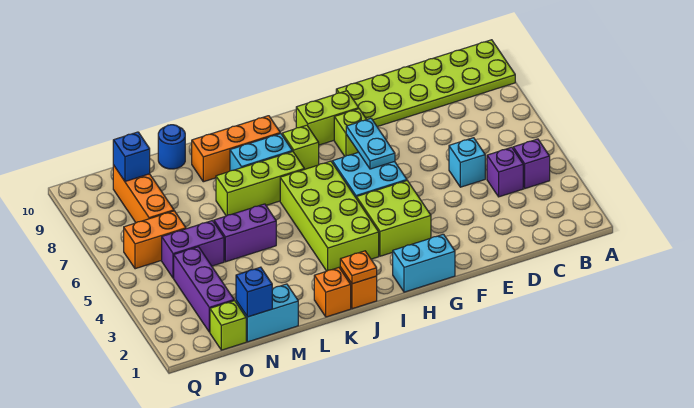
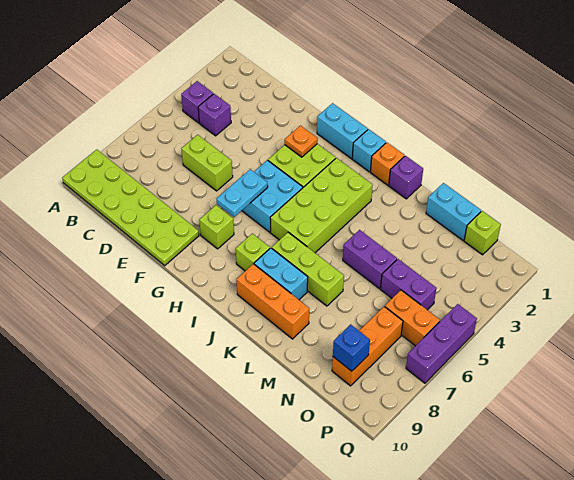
cyan brick D5 level 1 -> cyan brick I1 level 1
lime brick G9:H9 level 1 -> lime brick D6:E6 level 1
orange plate J1 level 2 -> orange plate G3 level 2
orange brick K1 level 1 -> purple brick K1 level 1
blue round brick M10 level 1 -> none
blue brick N1 level 2 -> none
purple brick O2:O4 level 1 -> purple brick Q5:Q7 level 1

